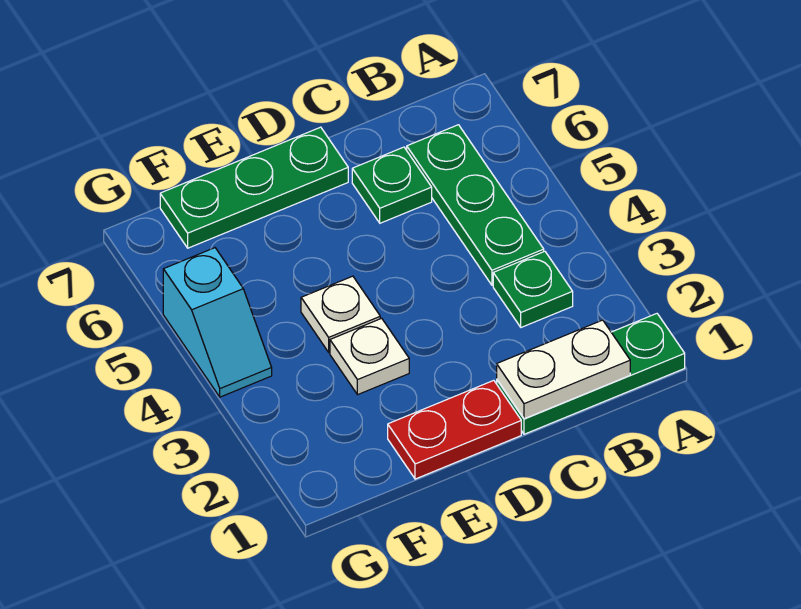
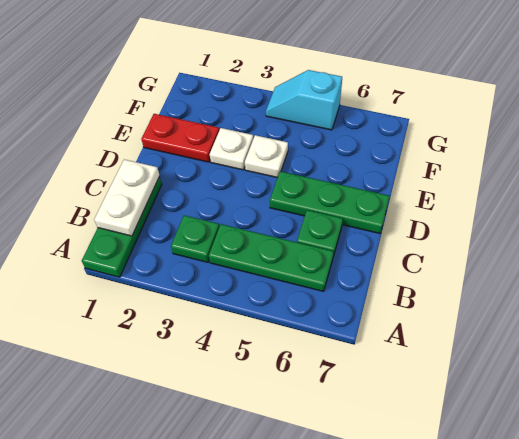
red plate D1:E1 level 1 -> red plate E1:E2 level 1
green plate D7:F7 level 1 -> green plate D5:D7 level 1

